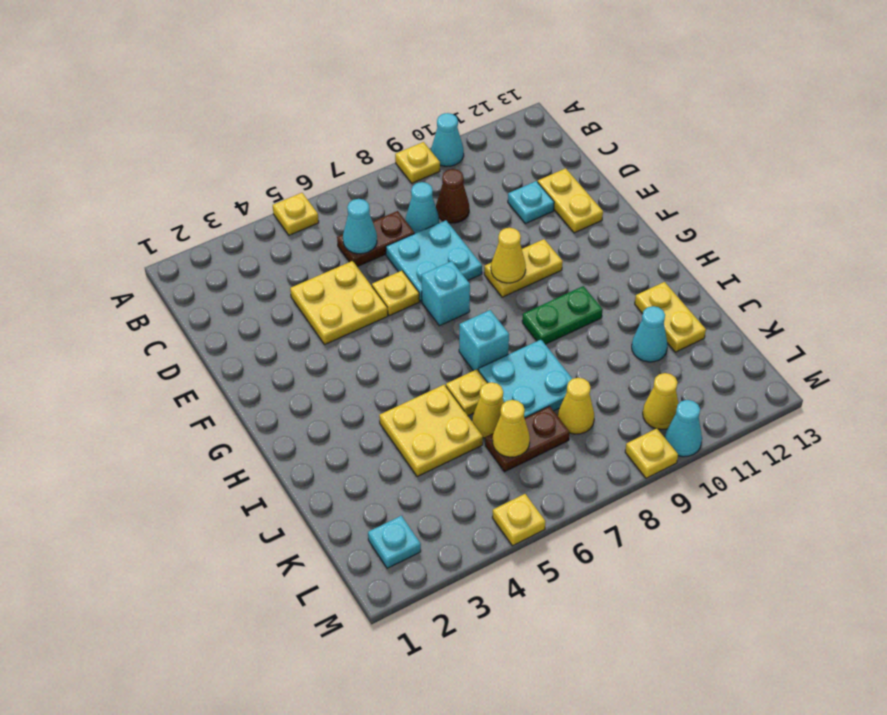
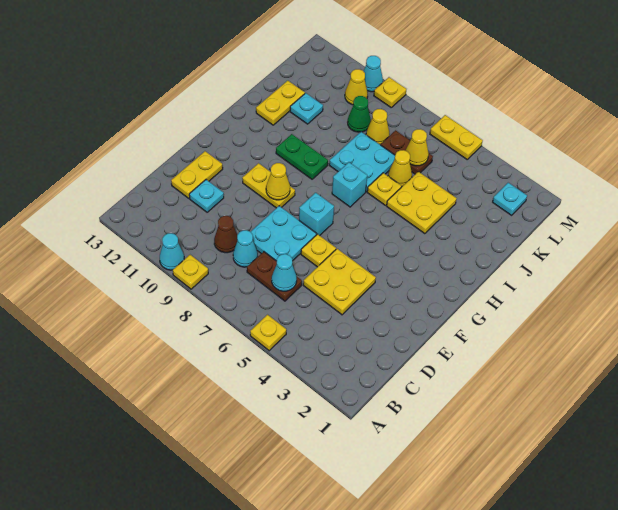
cyan cone J11 level 1 -> cyan plate J11 level 1
none -> green cone K9 level 1
yellow plate M5 level 1 -> yellow plate M5:M6 level 1

